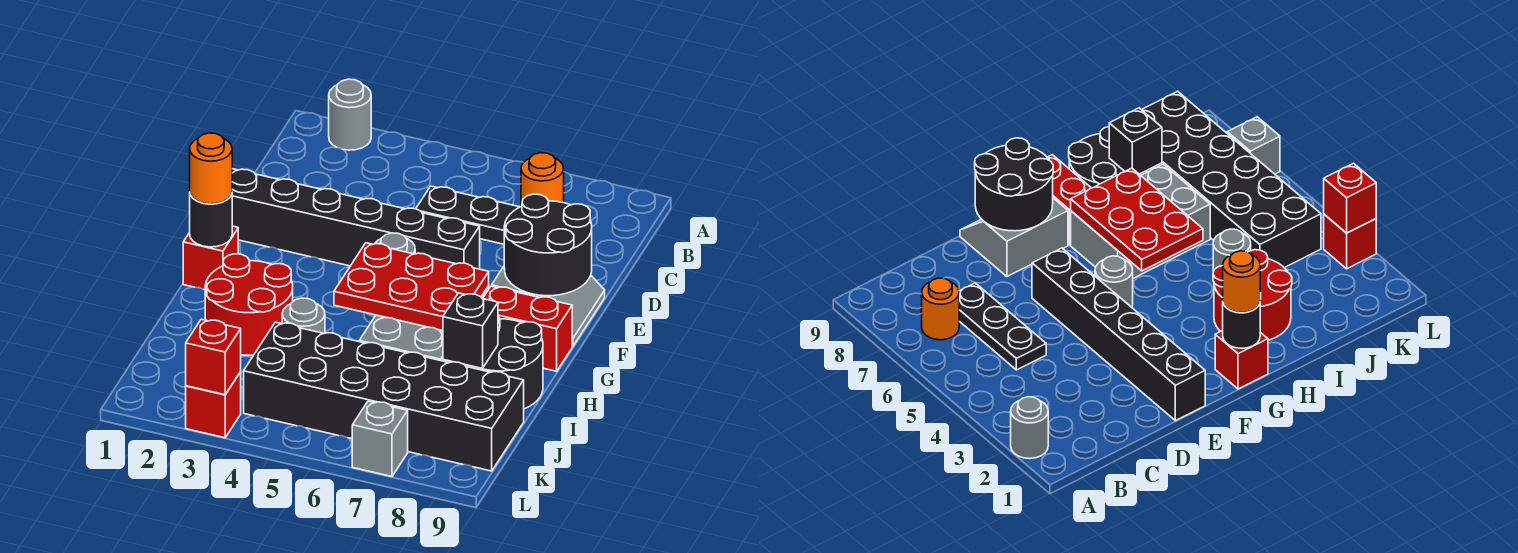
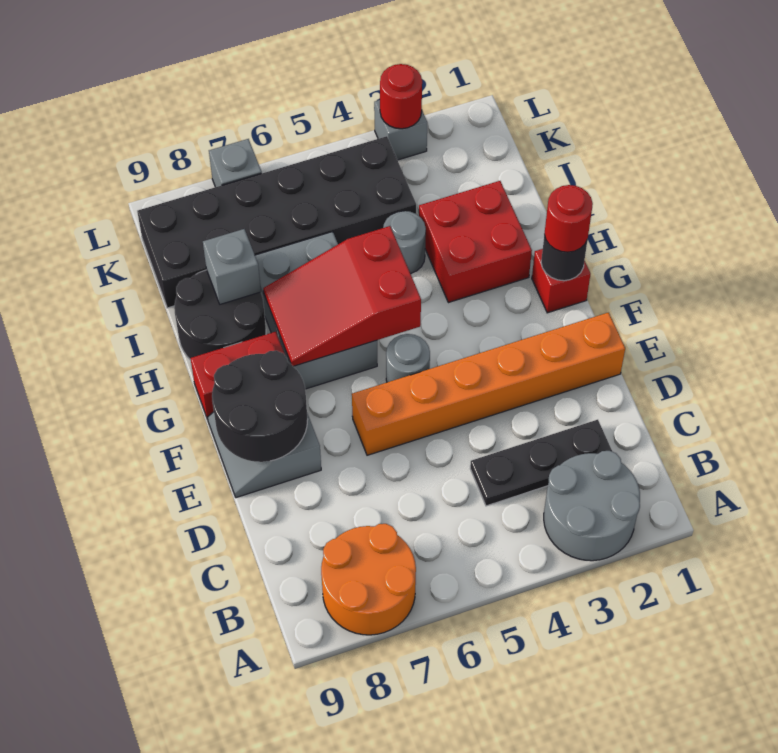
grey round brick A2 level 1 -> grey round brick A2:B3 level 1
orange round brick B7 level 1 -> orange round brick A7:B8 level 1
black plate C5:C7 level 1 -> black plate C2:C4 level 1
black brick E1:E6 level 1 -> orange brick E1:E6 level 1
orange round brick G1 level 3 -> red round brick G1 level 3
red plate G5:H7 level 2 -> red slope G5:H7 level 2 top 5
red round brick H2:I3 level 1 -> red brick H2:I3 level 1
black brick I8 level 2 -> grey brick I8 level 2
red brick L3 level 1 -> grey brick L3 level 1
red brick L3 level 2 -> red round brick L3 level 2

